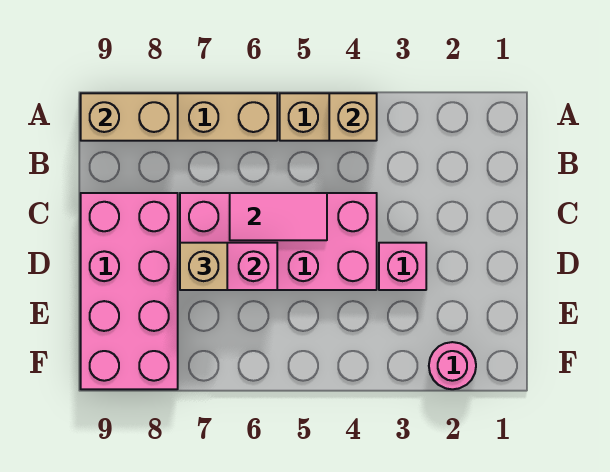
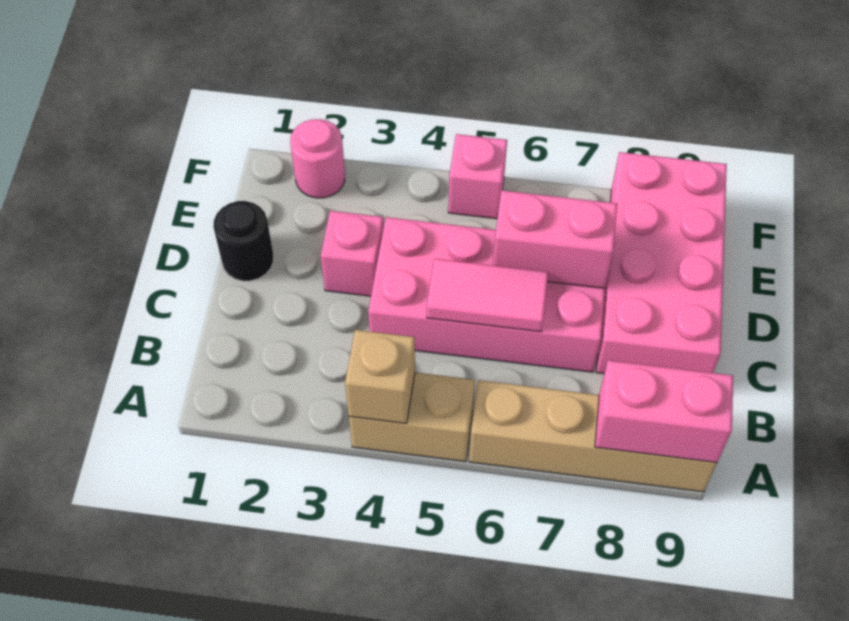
tan brick A8:A9 level 2 -> pink brick A8:A9 level 2
none -> black round brick D1 level 1
tan brick D7 level 3 -> none
none -> pink brick F5 level 1

